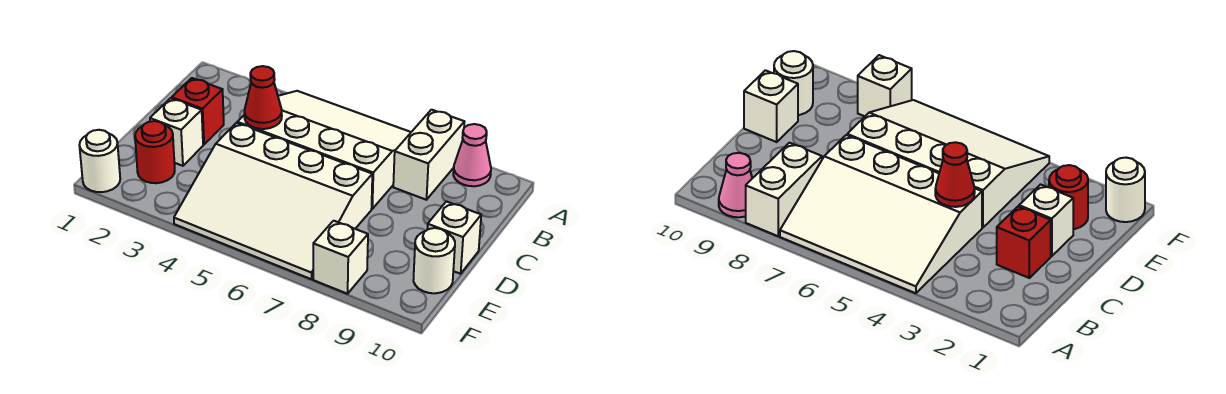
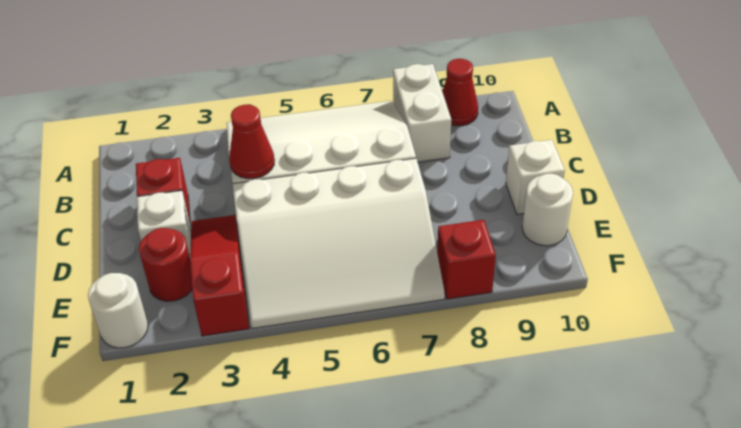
pink cone A9 level 1 -> red cone A9 level 1
none -> red slope D3:F3 level 1 top F
white brick F8 level 1 -> red brick F8 level 1

